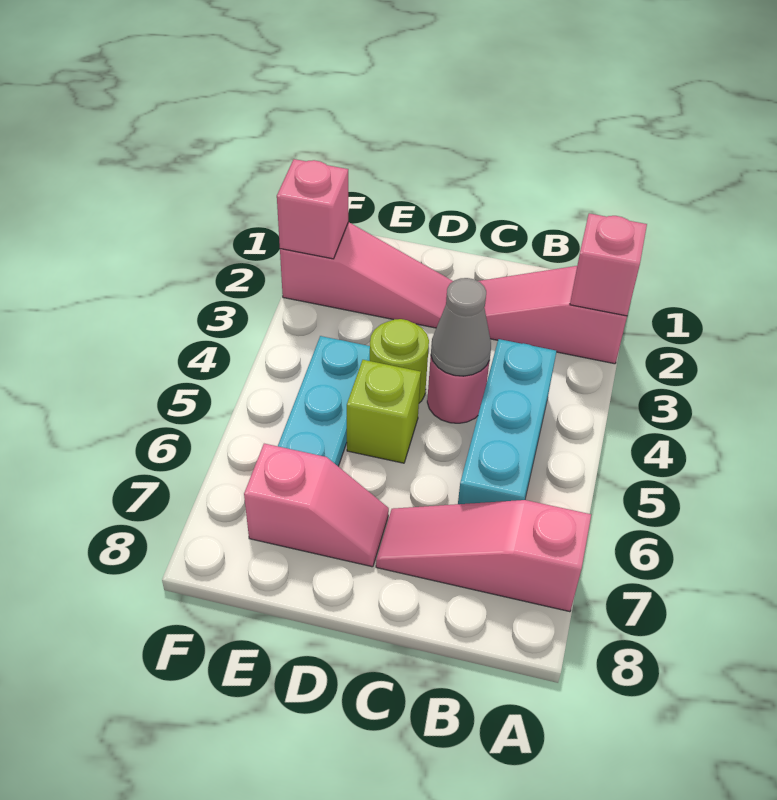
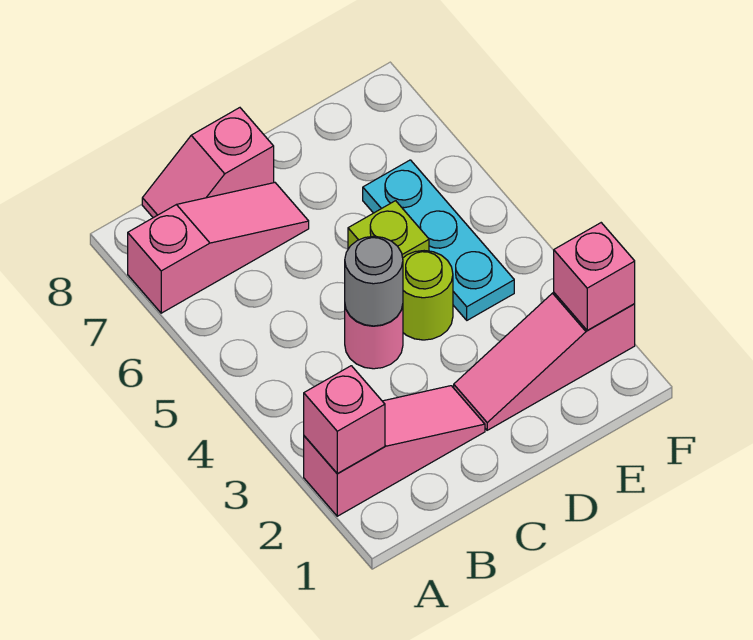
cyan brick B4:B6 level 1 -> none
grey cone C4 level 2 -> grey round brick C4 level 2
pink slope D7:E7 level 1 top E -> pink slope B8:C8 level 1 top C

